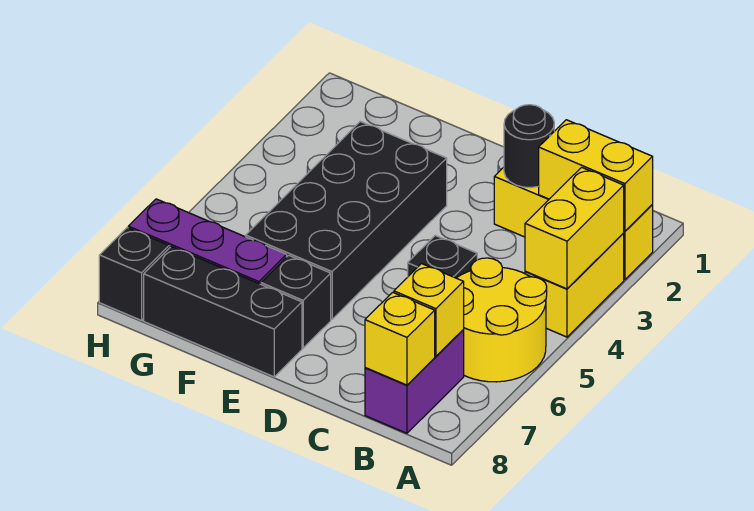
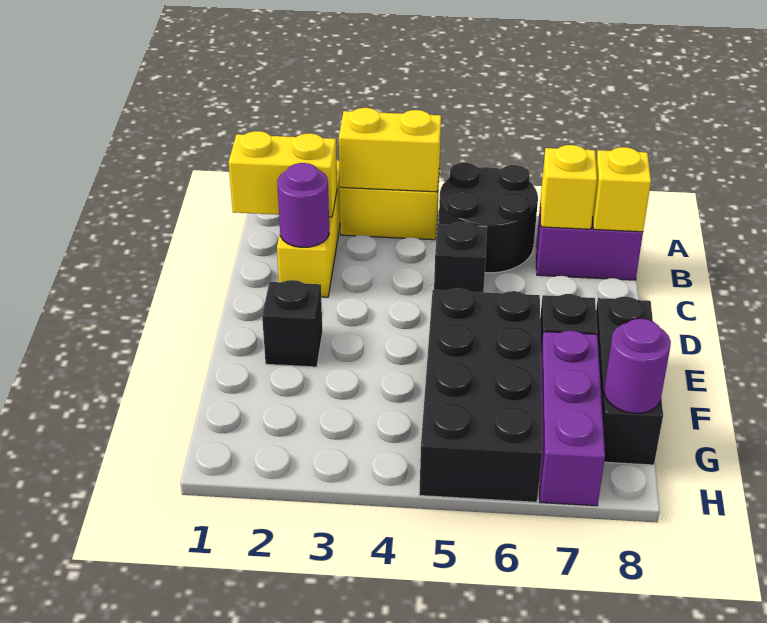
yellow brick A2:B2 level 2 -> yellow brick B1:B2 level 2
yellow round brick A5:B6 level 1 -> black round brick A5:B6 level 1
black round brick C2 level 2 -> purple round brick C2 level 2
black brick E3:F6 level 1 -> black brick E5:H6 level 1
none -> purple round brick G8 level 2
black brick H8 level 1 -> black brick E2 level 1

